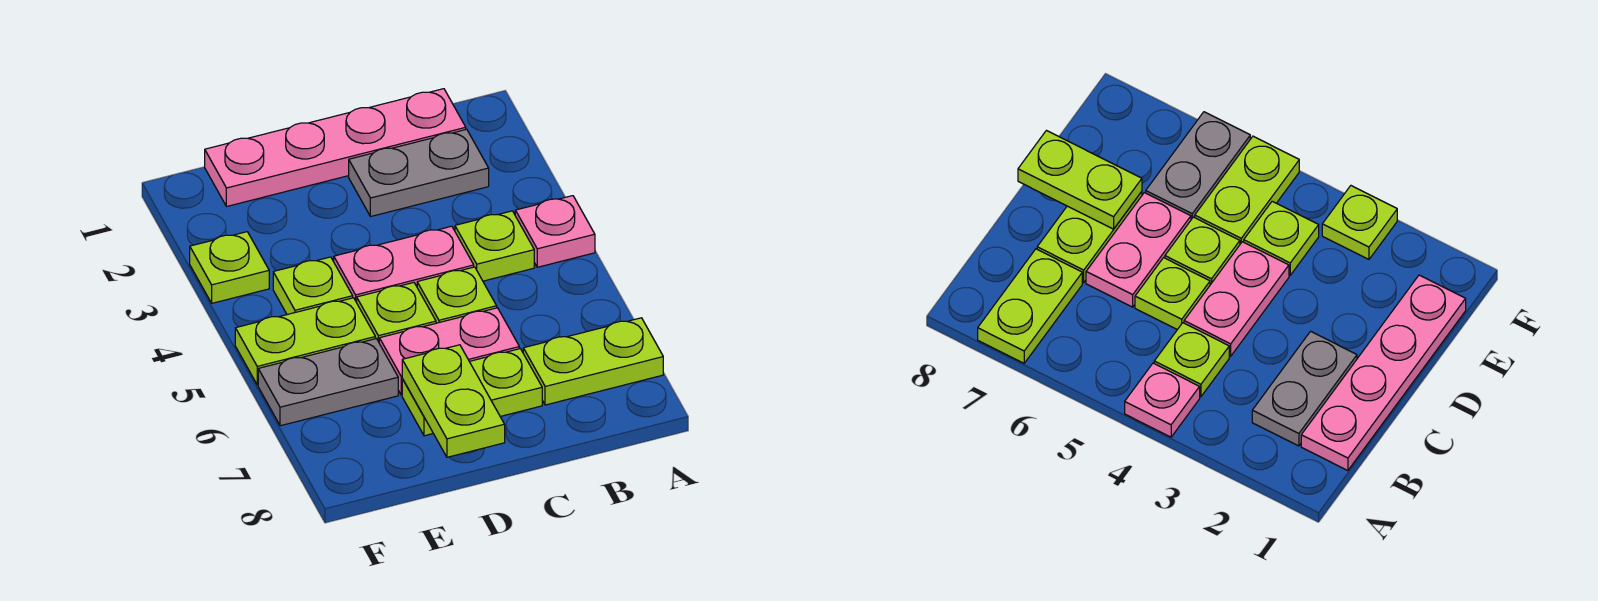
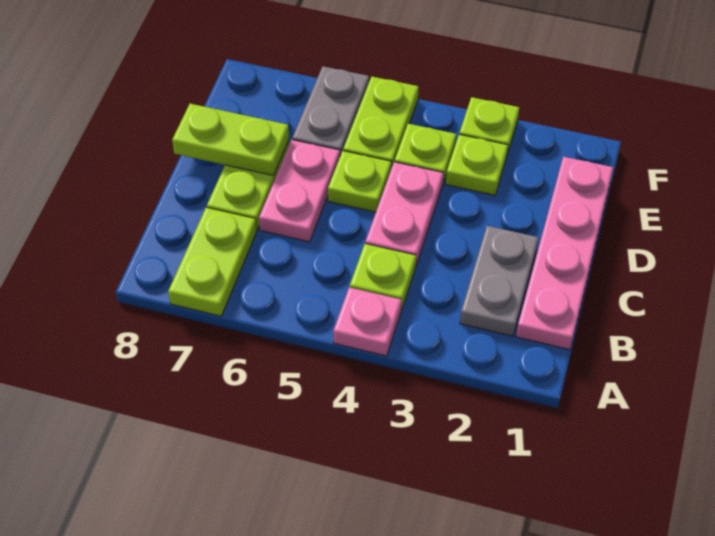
lime plate C5 level 1 -> lime plate E3 level 1

